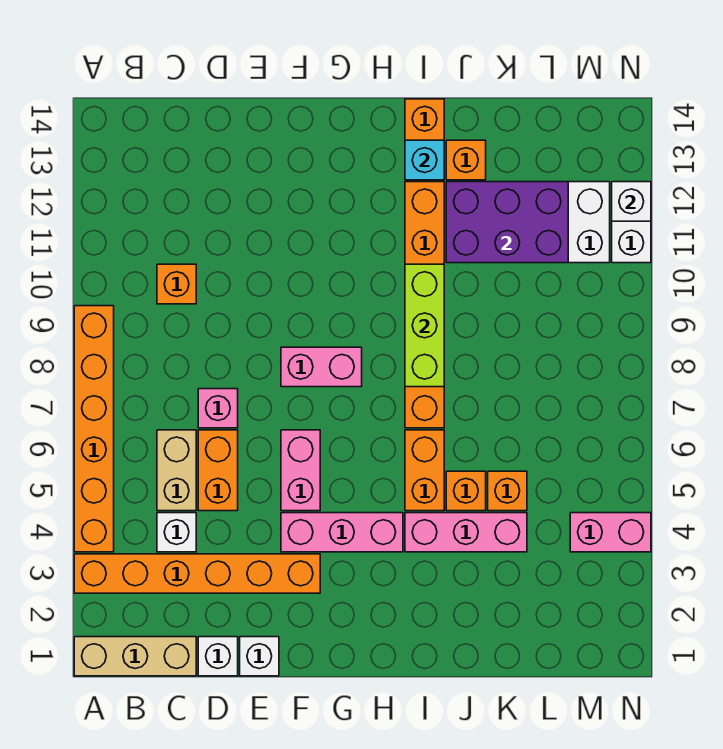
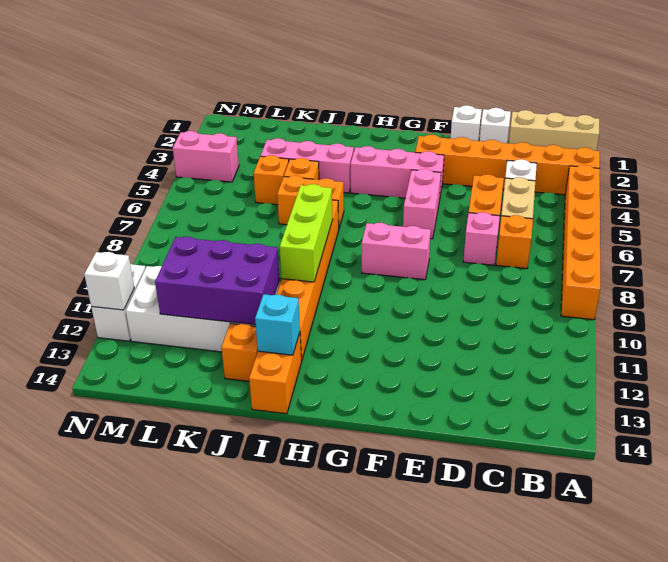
orange brick C10 level 1 -> orange brick C7 level 1
orange brick I5:I6 level 1 -> orange brick I6:J6 level 1

